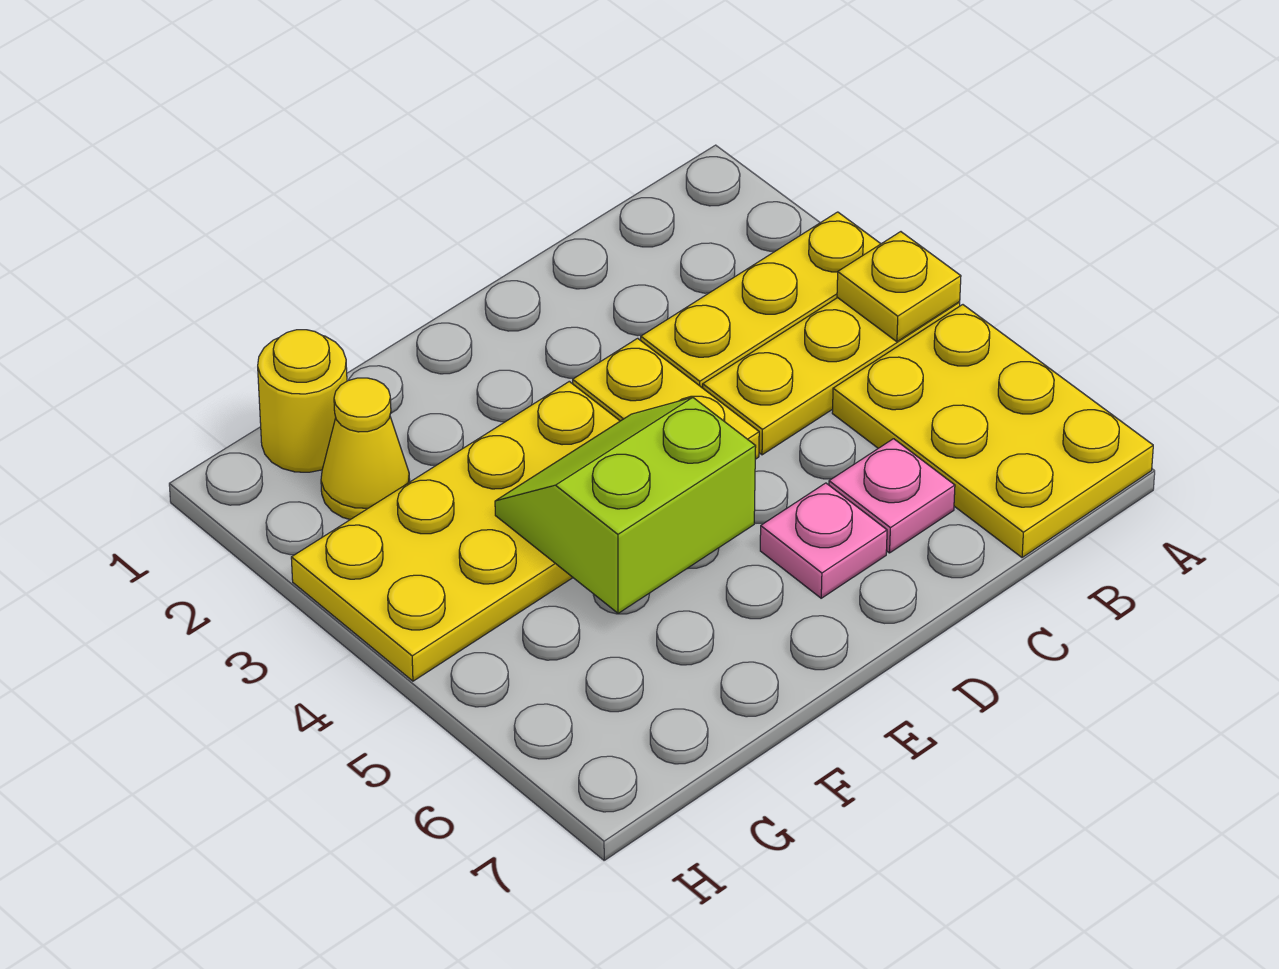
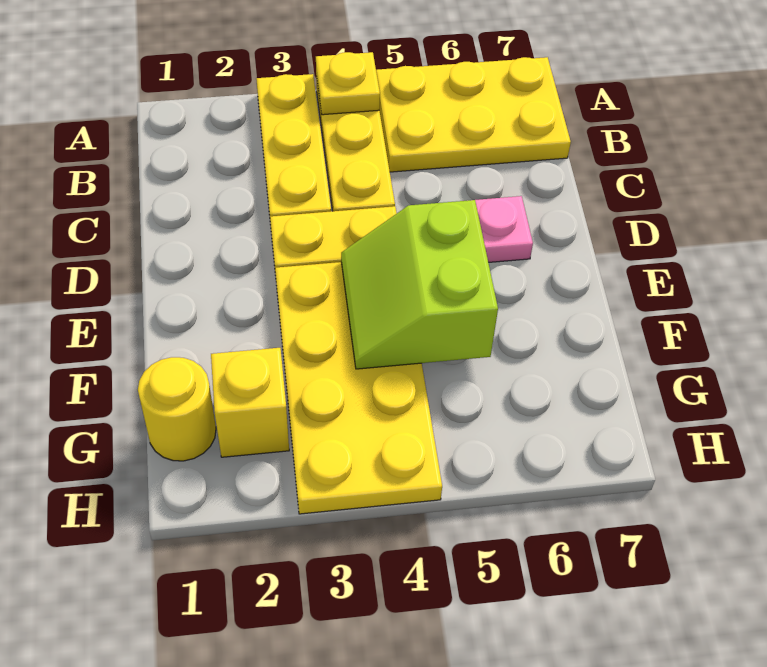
pink plate C6 level 1 -> none
yellow cone G2 level 1 -> yellow brick G2 level 1

